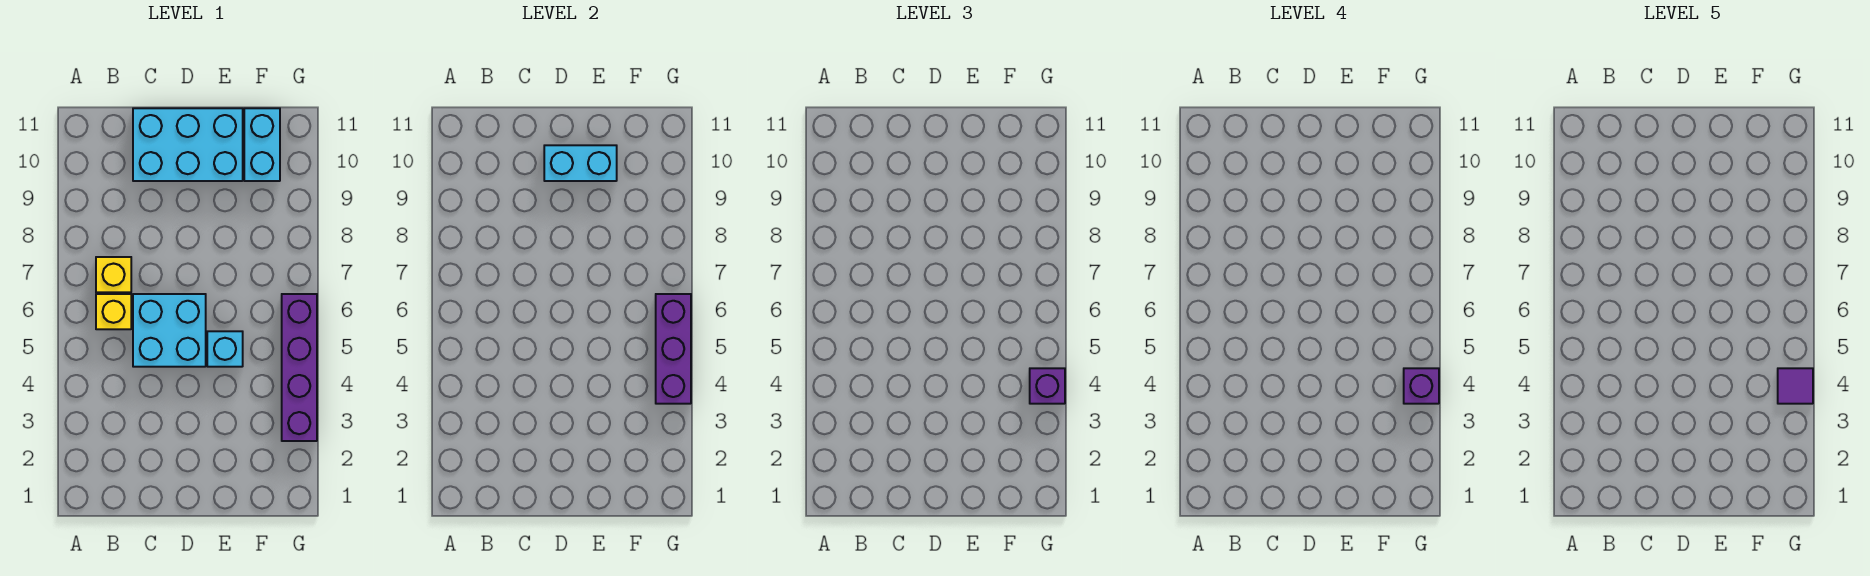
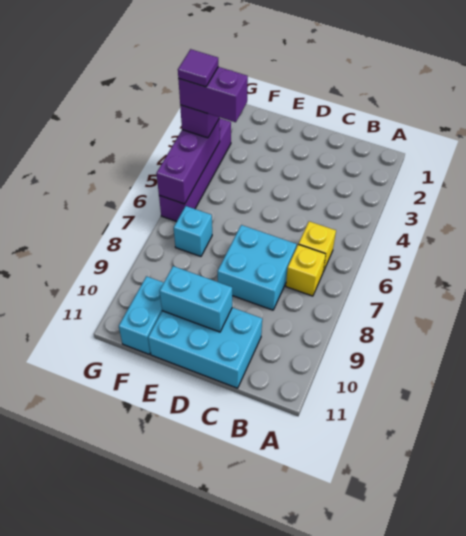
cyan brick C5:D6 level 1 -> cyan brick C7:D8 level 1
cyan brick E5 level 1 -> cyan brick F7 level 1
purple brick G4 level 4 -> purple brick F4:G4 level 4

